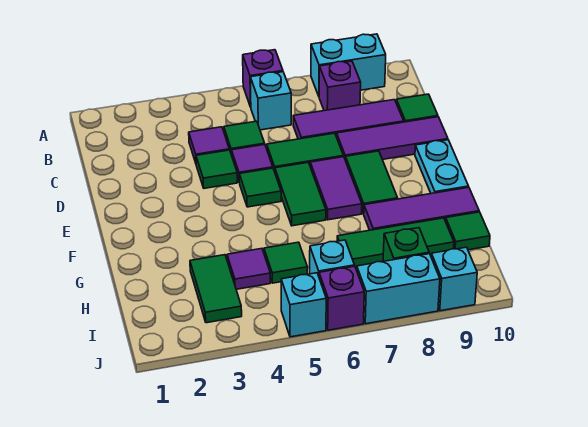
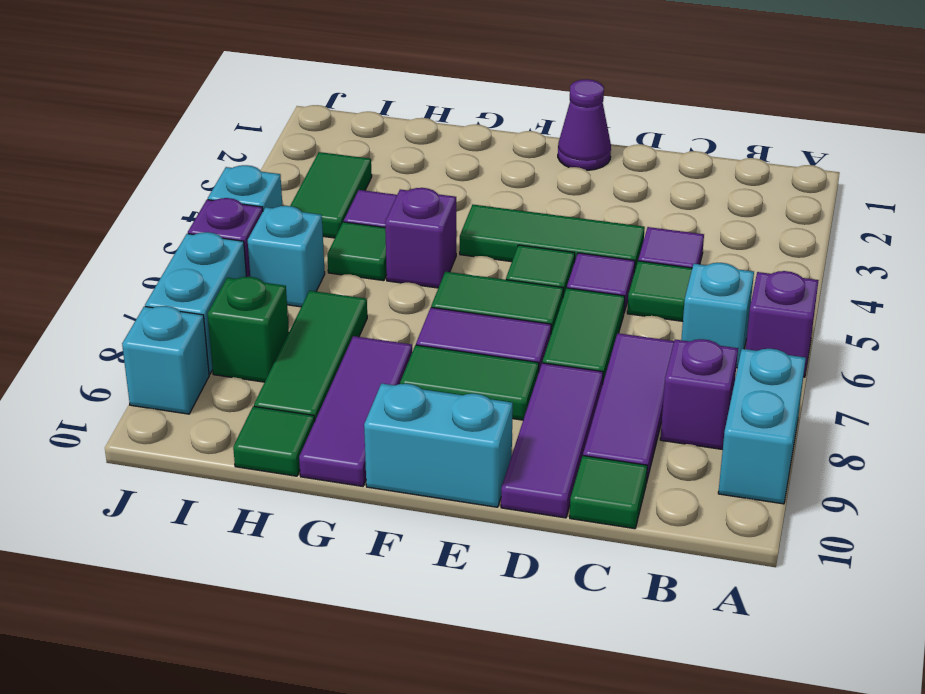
green tile D4 level 1 -> green tile D4:F4 level 1
none -> purple cone E1 level 1
cyan plate E10:F10 level 1 -> cyan brick E10:F10 level 1
none -> purple brick G5 level 1
green tile H3:I3 level 1 -> green tile I3:I4 level 1

